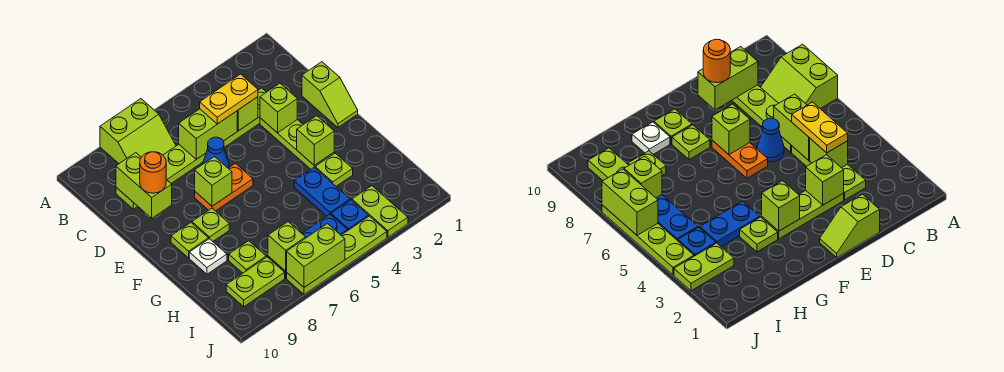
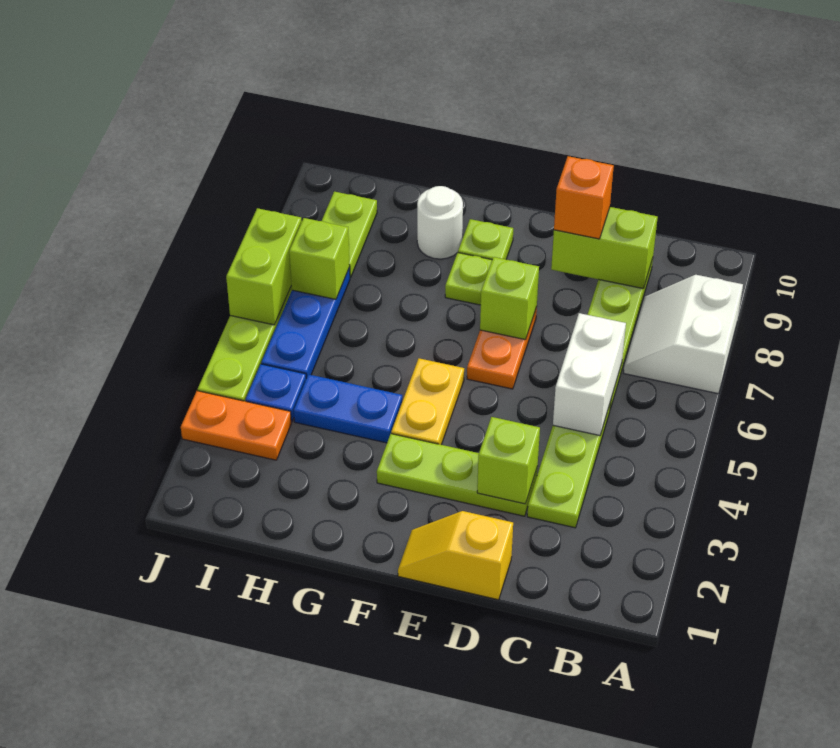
lime slope A7:B8 level 1 top A -> white slope A7:B8 level 1 top A
lime brick C4 level 2 -> none
yellow plate C4:C5 level 3 -> yellow plate F4:F5 level 1
lime brick C5:C6 level 2 -> white brick C5:C6 level 2
lime slope D1:E1 level 1 top D -> yellow slope D1:E1 level 1 top D
blue cone D6 level 1 -> none
orange round brick D9 level 3 -> orange brick D9 level 3
lime brick F3 level 2 -> none
lime plate G3 level 1 -> none
white plate G9 level 1 -> white round brick G9 level 1
lime plate H8 level 1 -> none
lime plate I3:J3 level 1 -> orange plate I3:J3 level 1

